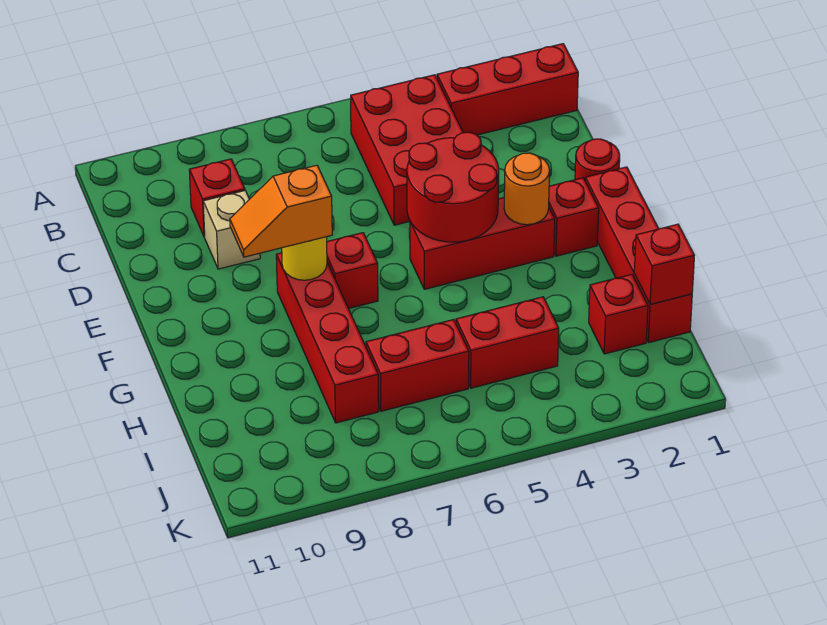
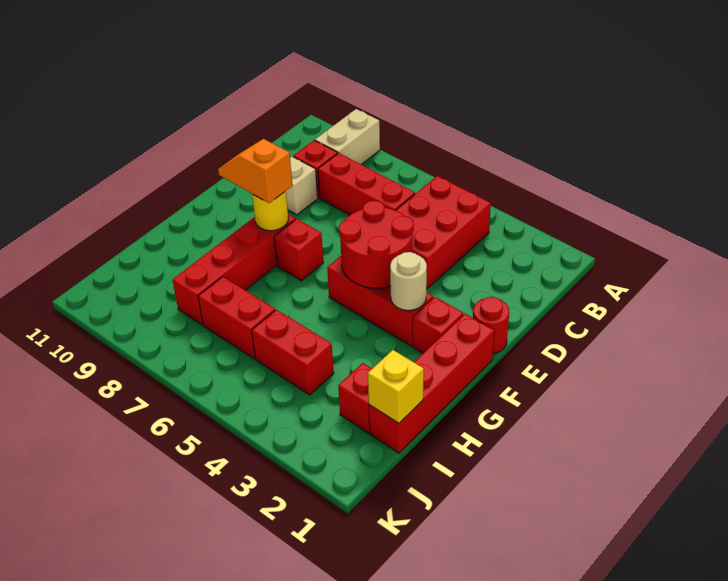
none -> tan brick A9:B9 level 1
red brick B1:B3 level 1 -> red brick C6:C8 level 1
orange round brick F3 level 2 -> tan round brick F3 level 2
red brick I1 level 2 -> yellow brick I1 level 2

